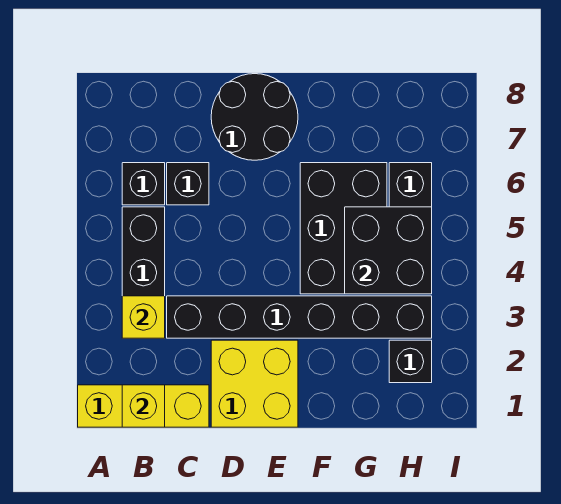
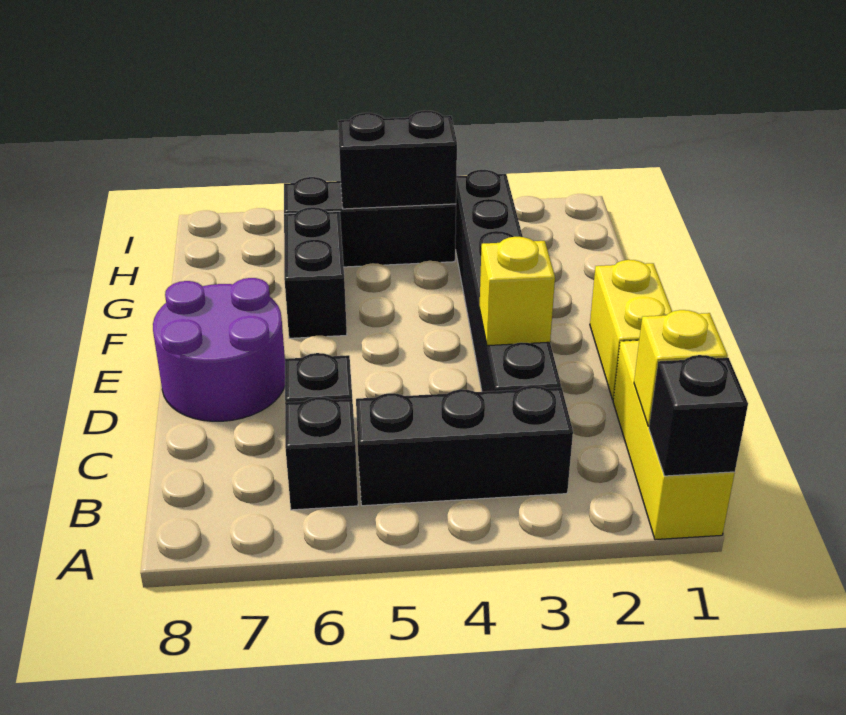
yellow brick B3 level 2 -> yellow brick D3 level 2
yellow brick D1:E2 level 1 -> yellow brick D1:E1 level 1
black round brick D7:E8 level 1 -> purple round brick D7:E8 level 1
black brick F4:G6 level 1 -> black brick F6:G6 level 1
black brick G4:H5 level 2 -> black brick H4:H5 level 2
black brick H2 level 1 -> black brick A1 level 2

